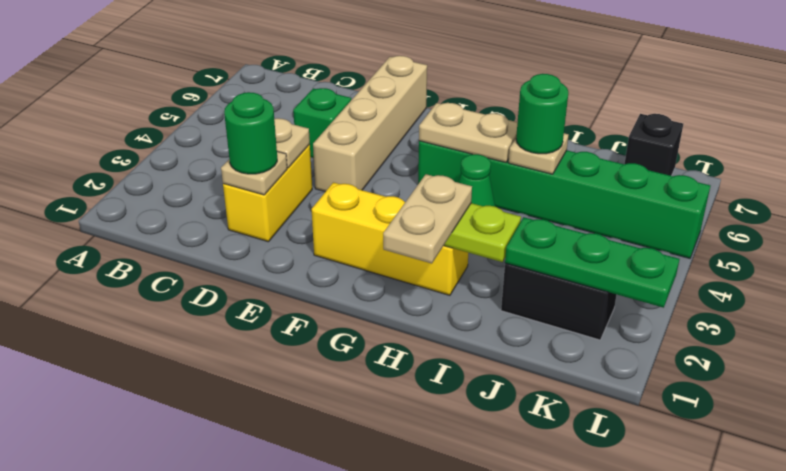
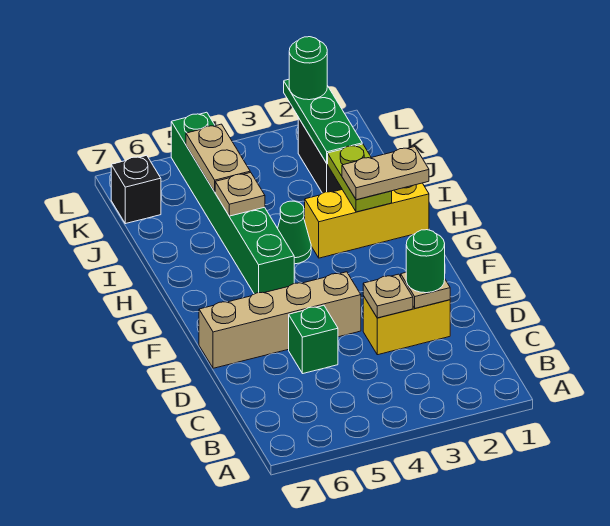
yellow brick F2:H2 level 1 -> yellow brick H1:H3 level 1
tan plate G5:H5 level 2 -> tan plate J5:K5 level 2
green round brick I5 level 3 -> green round brick L2 level 3

